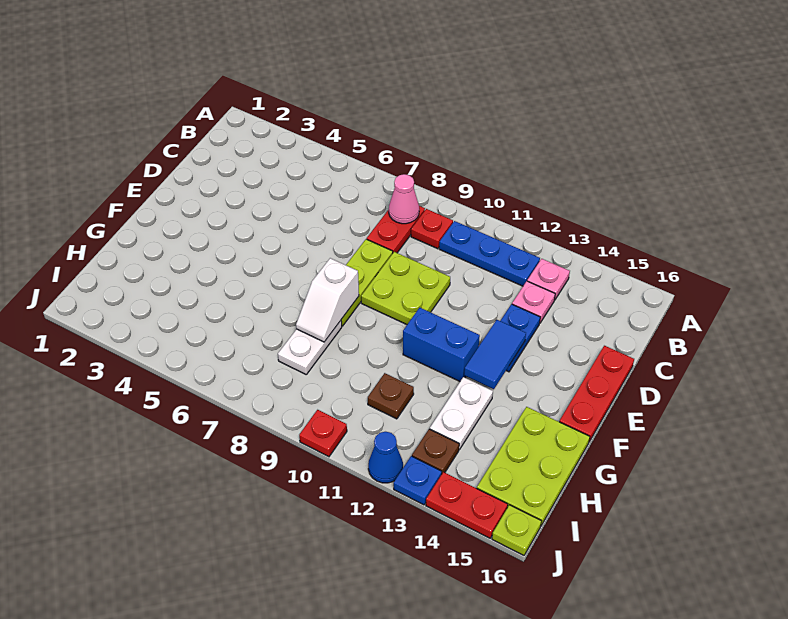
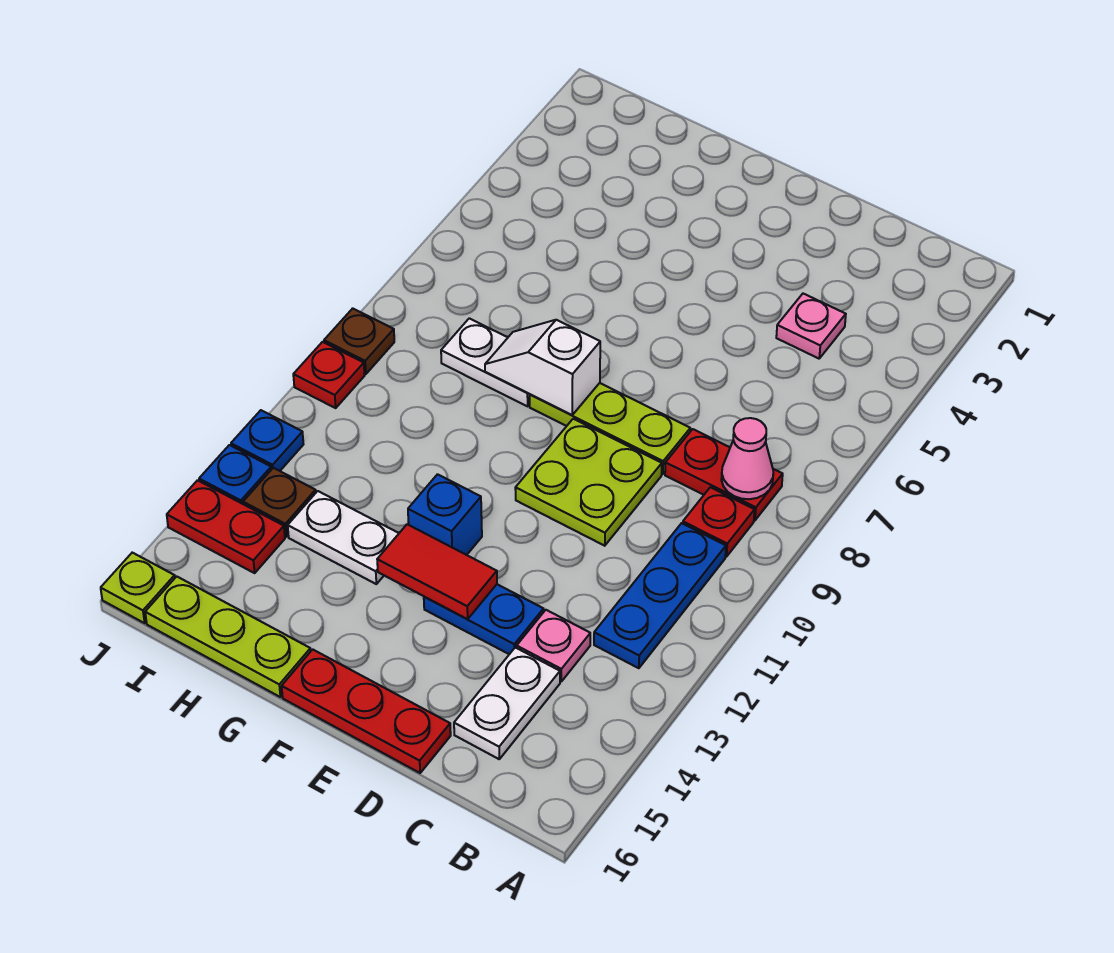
pink plate B13 level 1 -> pink plate C4 level 1
none -> white plate C14:C15 level 1
blue tile E13:F13 level 2 -> red tile E13:F13 level 2
blue brick F11:F12 level 1 -> blue brick F12 level 1
lime plate G15:I16 level 1 -> lime plate G16:I16 level 1
brown plate H11 level 1 -> brown plate J9 level 1
blue cone J12 level 1 -> blue plate J12 level 1
red plate J14:J15 level 1 -> red plate I14:J14 level 1

